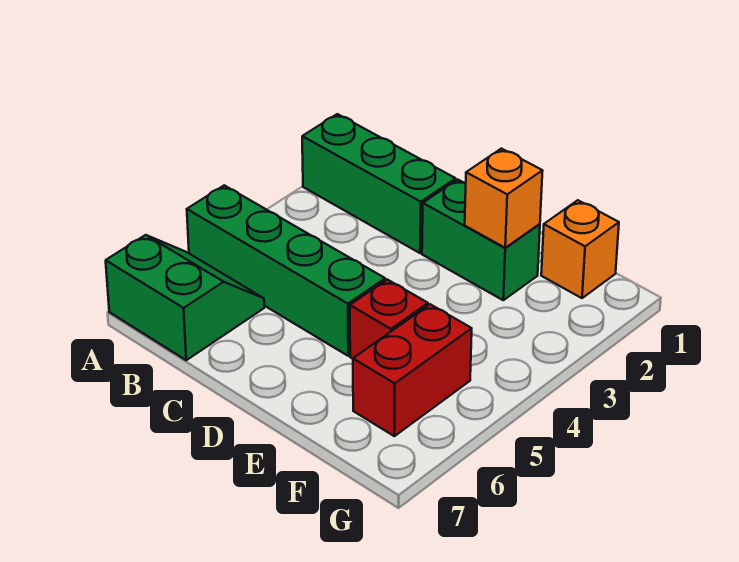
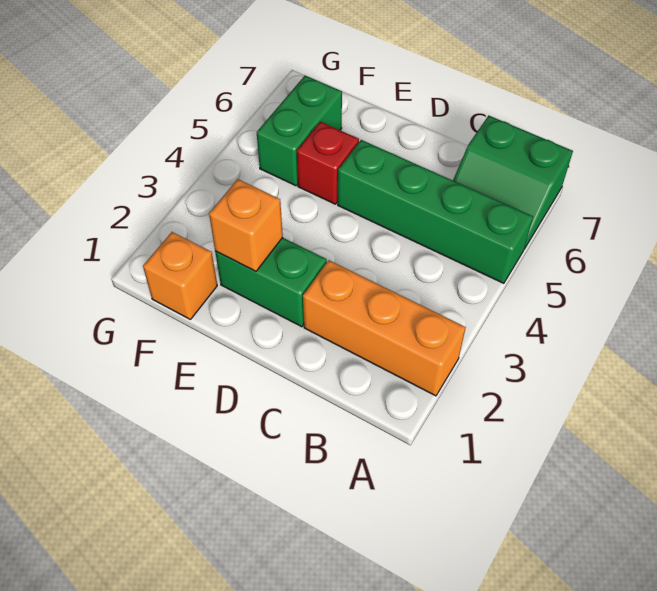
green brick A2:C2 level 1 -> orange brick A2:C2 level 1
red brick F5:F6 level 1 -> green brick F5:F6 level 1

